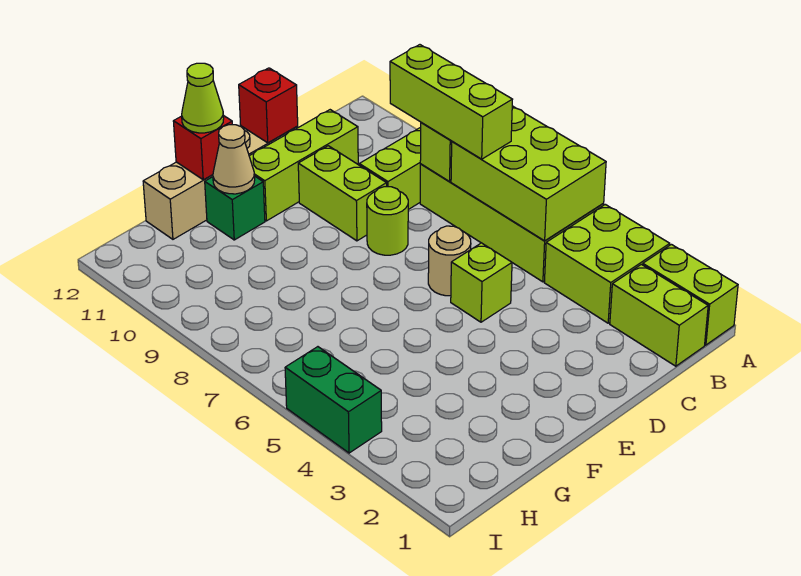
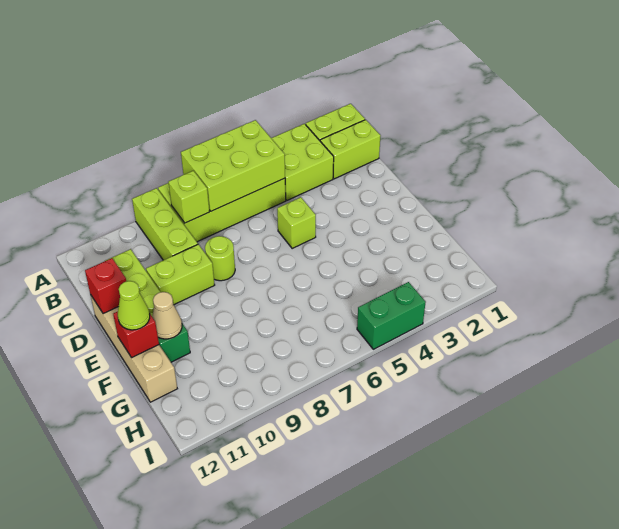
lime brick B7:B9 level 3 -> none
tan round brick D6 level 1 -> none

